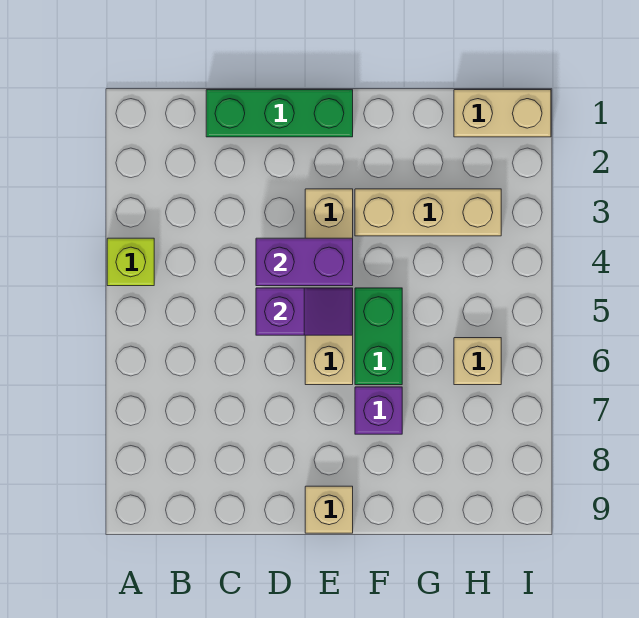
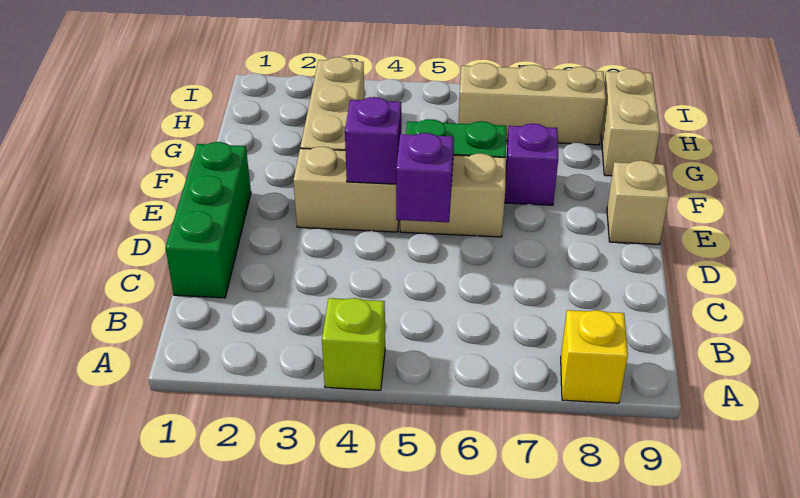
none -> yellow brick A8 level 1
purple brick D4:E4 level 2 -> purple brick E4 level 2
tan brick H1:I1 level 1 -> tan brick G9:H9 level 1
tan brick H6 level 1 -> tan brick H6:H8 level 1

